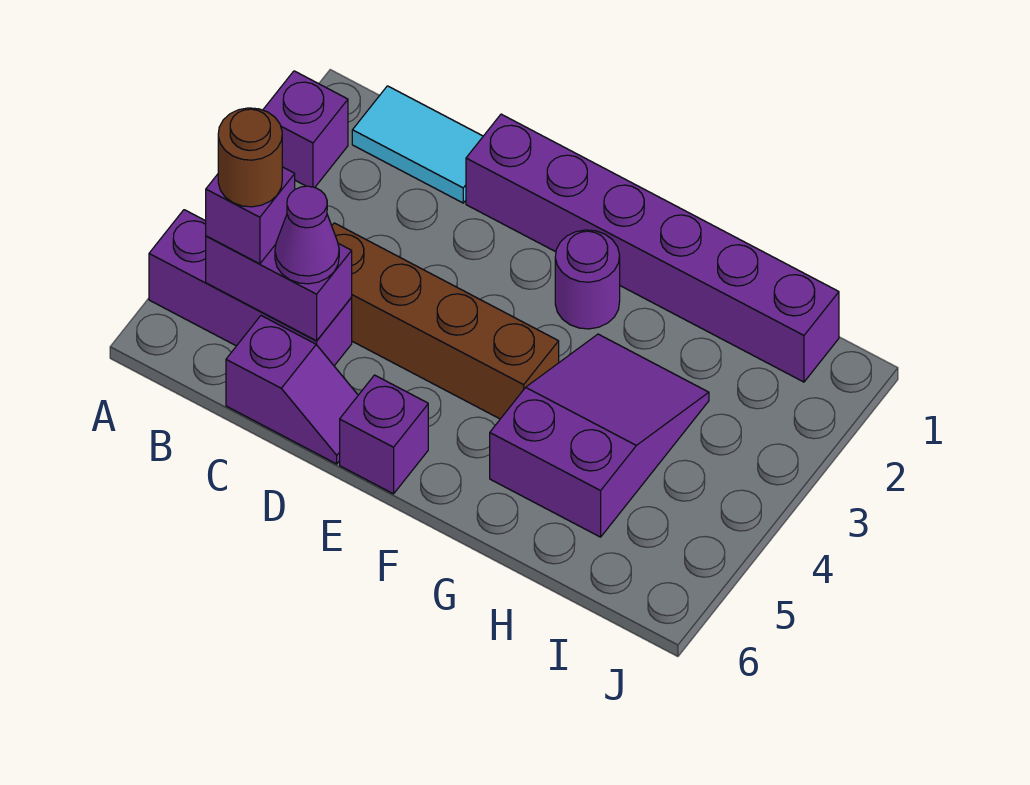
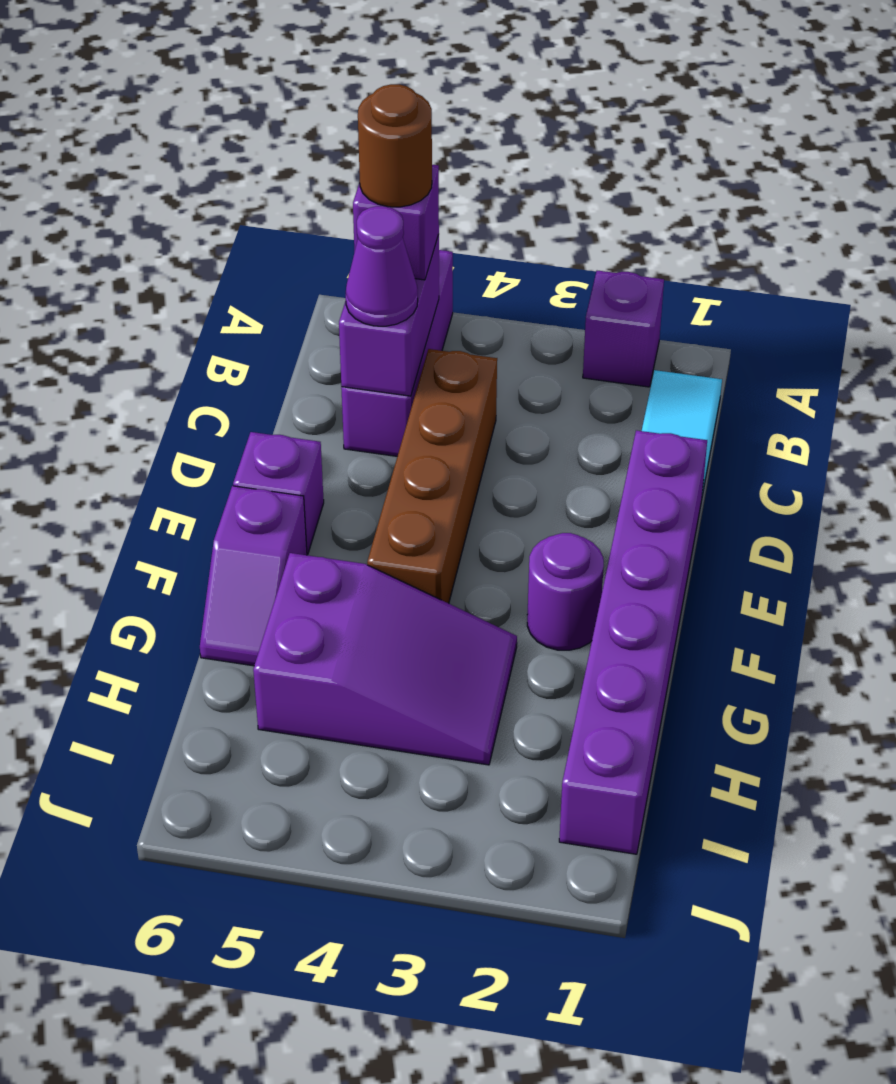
purple slope C6:D6 level 1 top C -> purple slope F6:G6 level 1 top F

